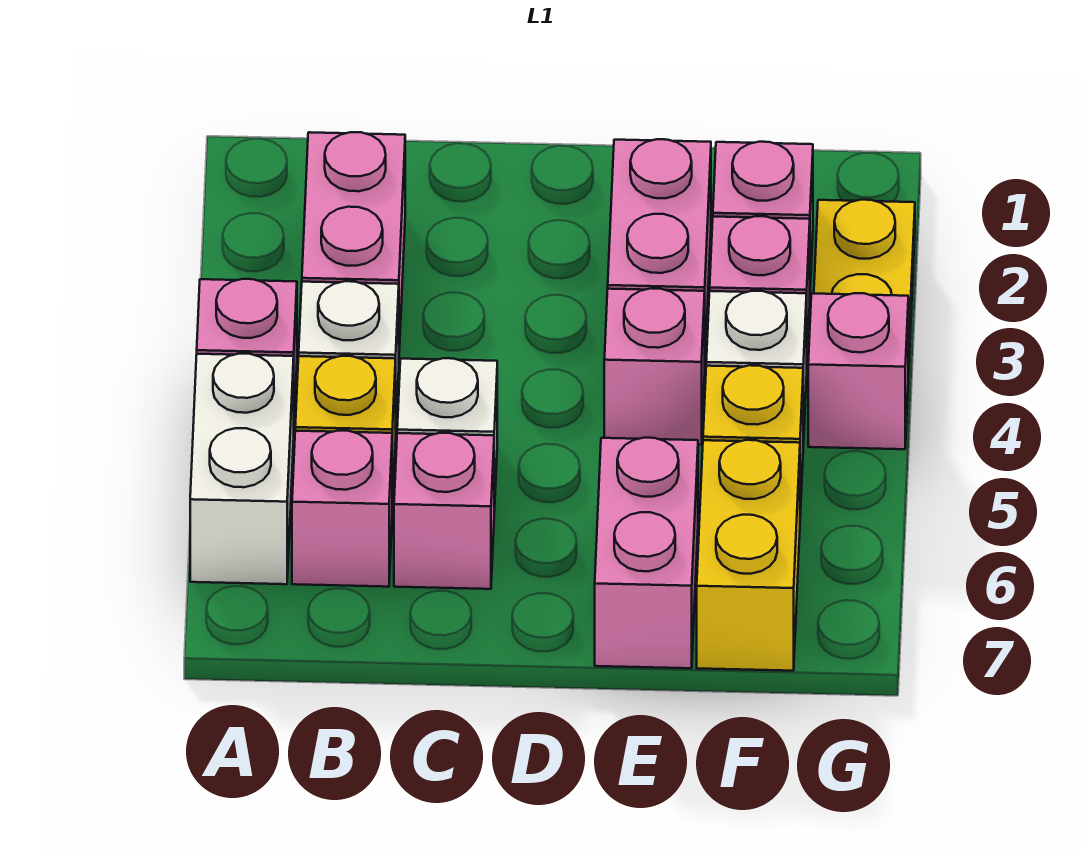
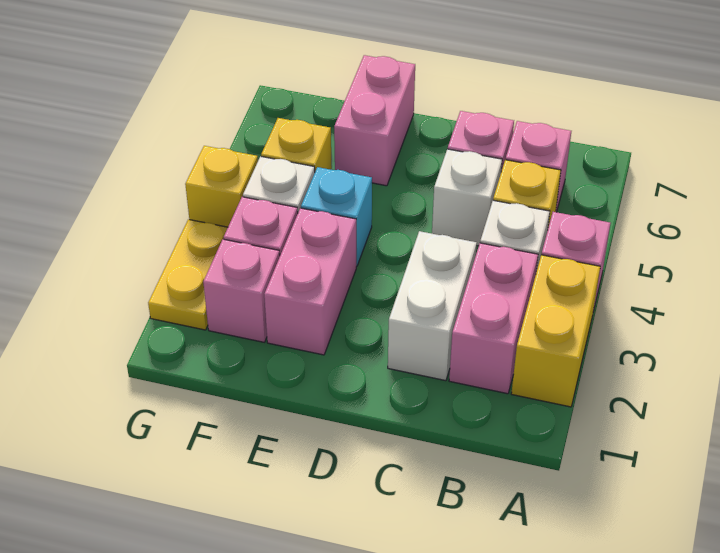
white brick A5:A6 level 1 -> white brick C2:C3 level 1
pink brick E4 level 1 -> cyan brick E4 level 1
yellow brick F6:F7 level 1 -> yellow brick A2:A3 level 1
pink brick G4 level 1 -> yellow brick G4 level 1

